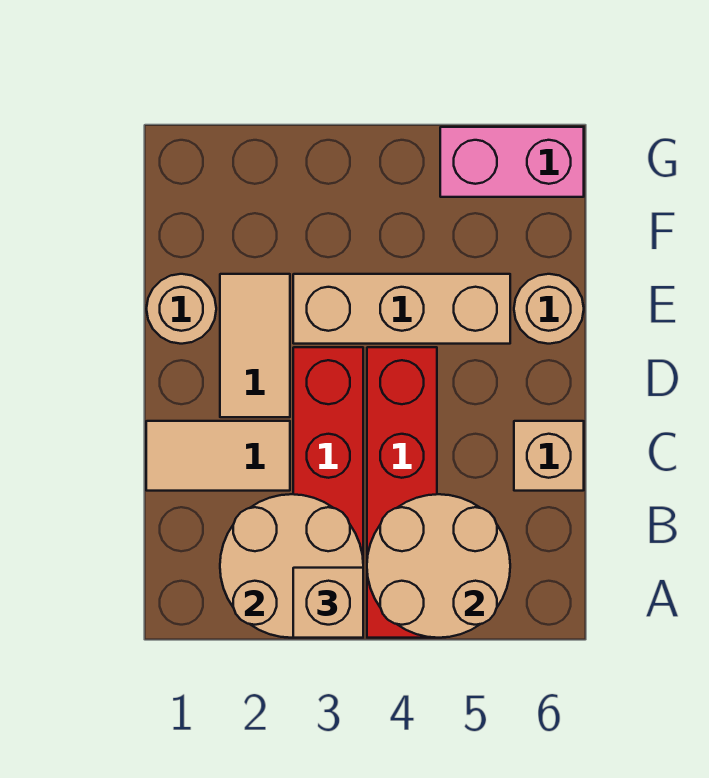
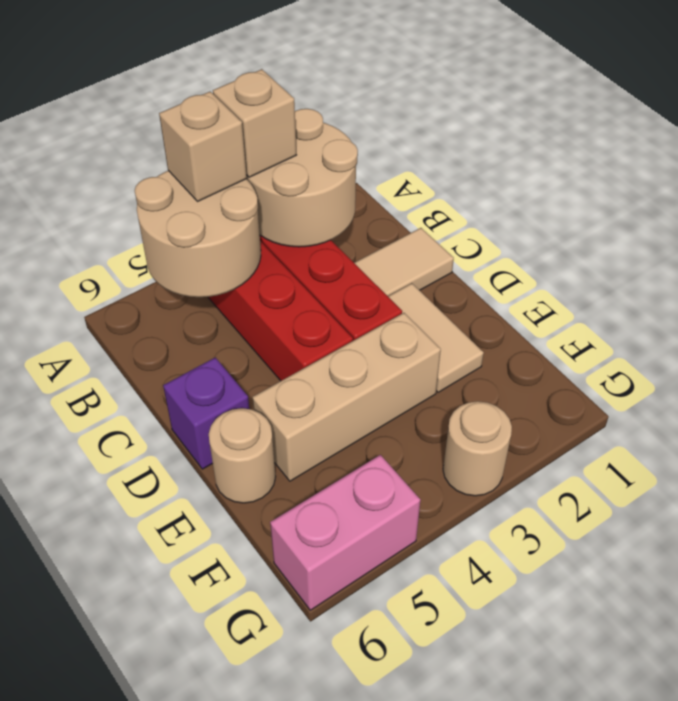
tan brick C6 level 1 -> tan brick A4 level 3
none -> purple brick D6 level 1
tan round brick E1 level 1 -> tan round brick G3 level 1

